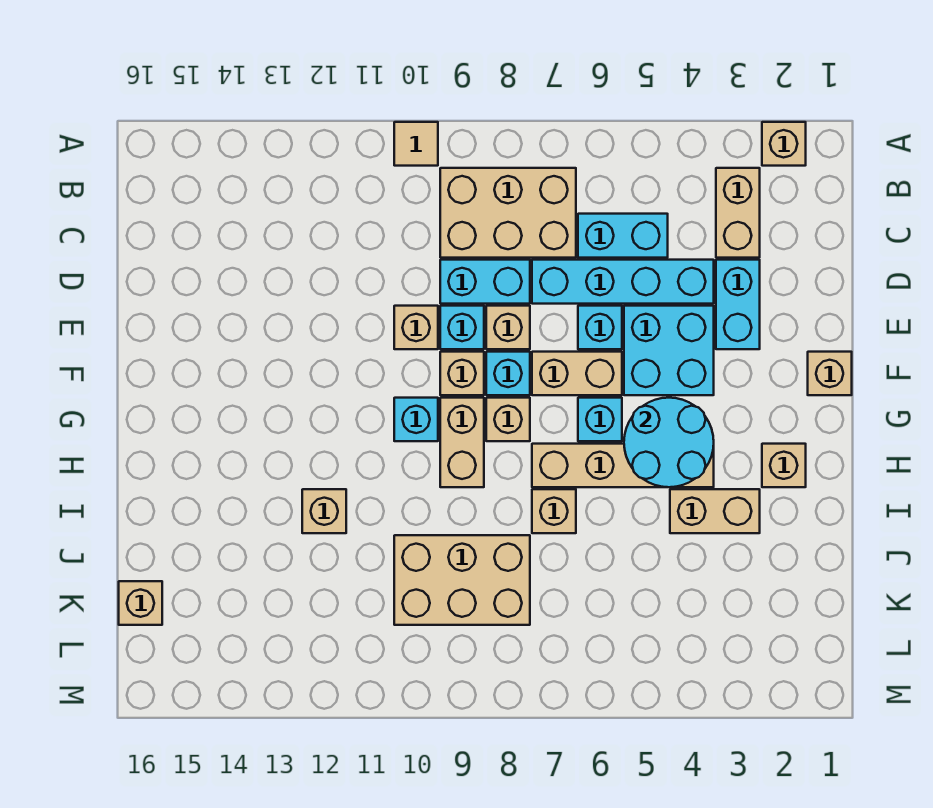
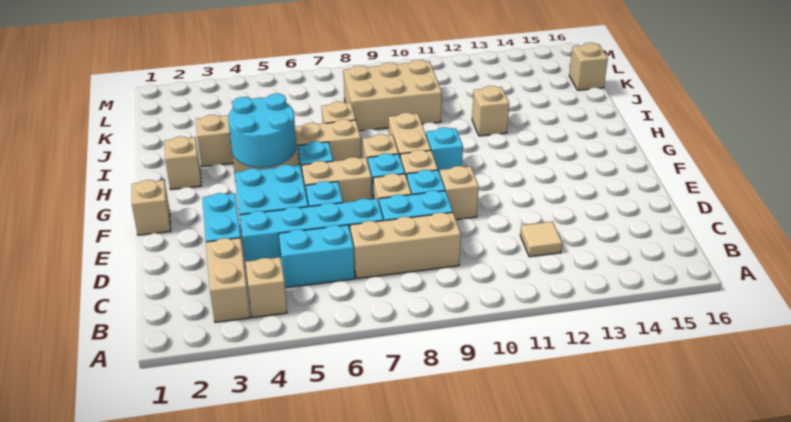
tan brick A2 level 1 -> tan brick B4 level 1
tan tile A10 level 1 -> tan tile C12 level 1
tan brick B7:C9 level 1 -> tan brick C7:C9 level 1

